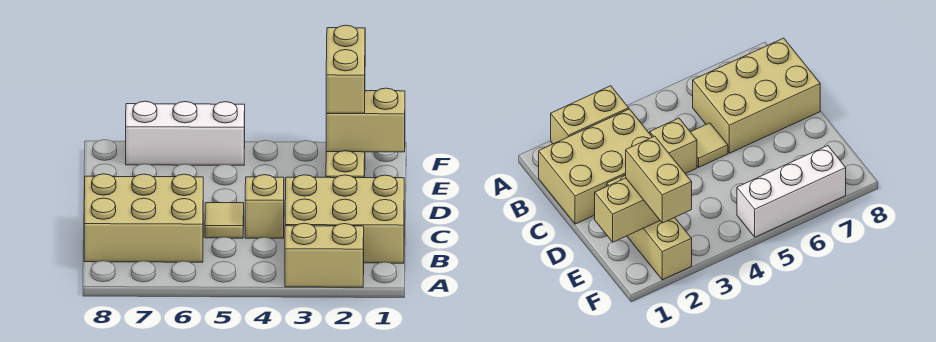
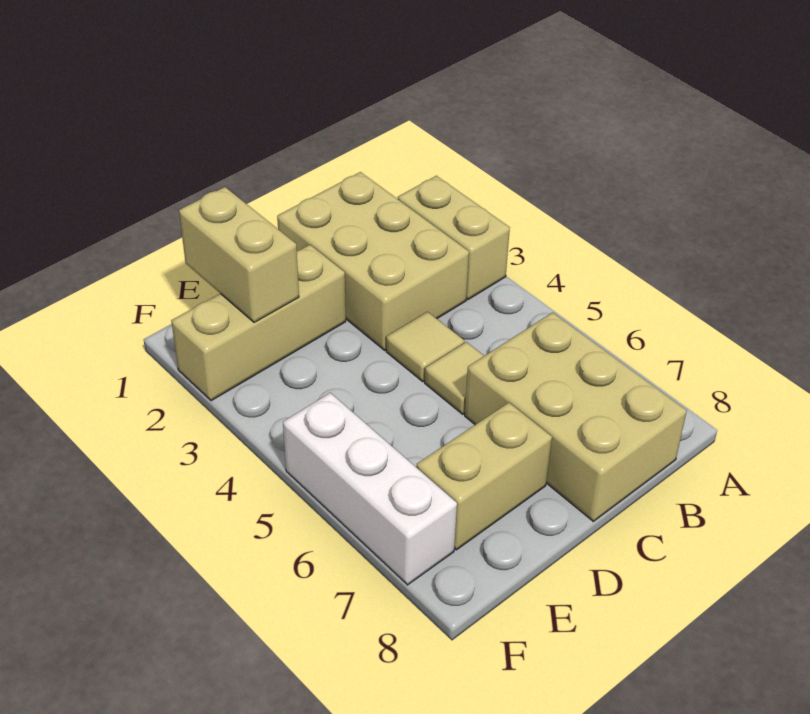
tan brick C4 level 1 -> tan tile C4 level 1
tan brick E2:F2 level 3 -> tan brick D7:E7 level 1

